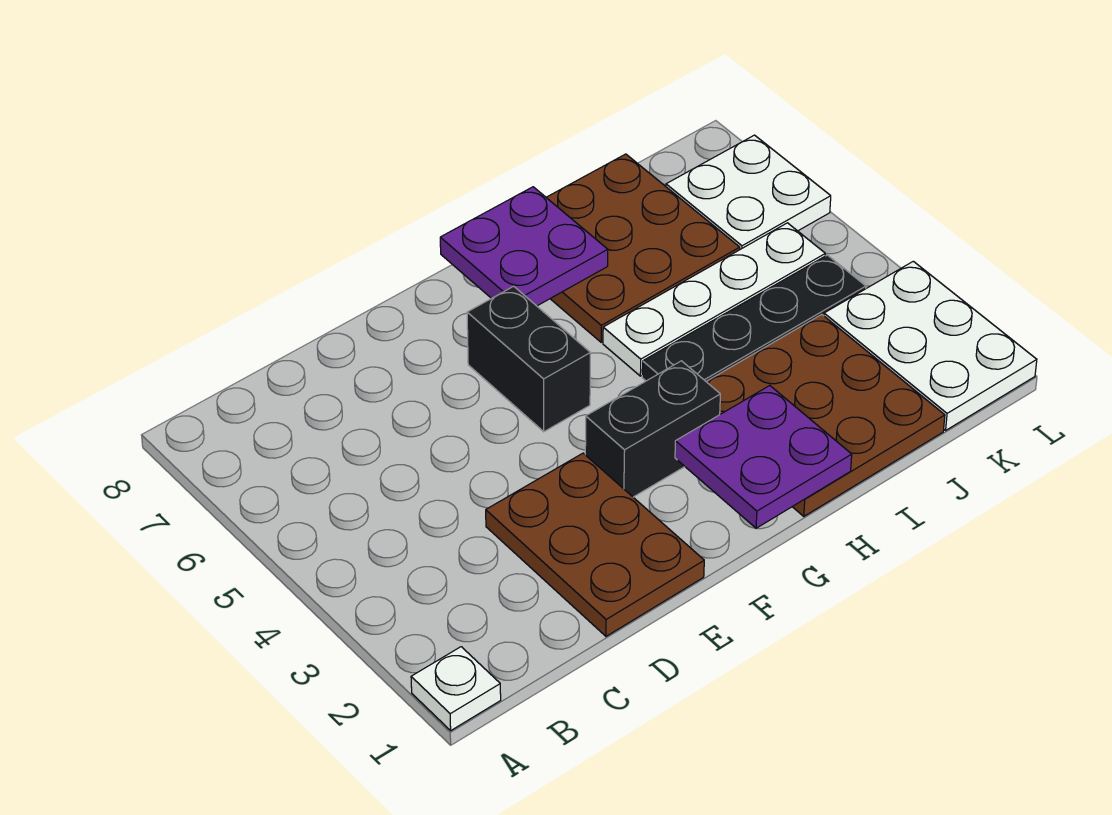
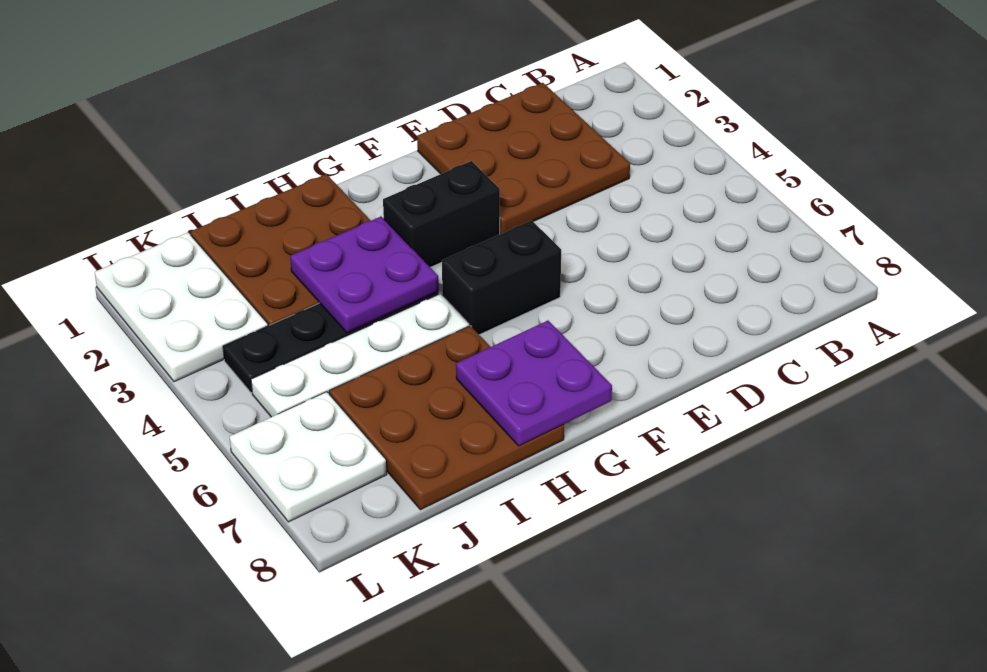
white plate A1 level 1 -> none
brown plate D1:E3 level 1 -> brown plate C1:E3 level 1
black brick F5:F6 level 1 -> black brick F5:G5 level 1
purple plate G1:H2 level 2 -> purple plate H3:I4 level 2

